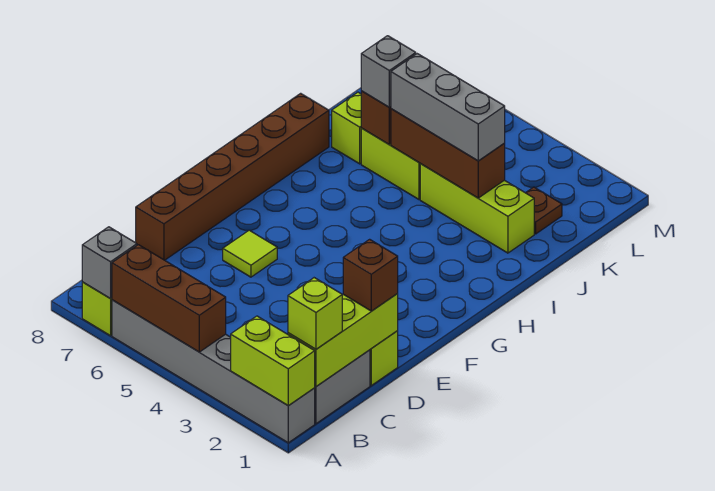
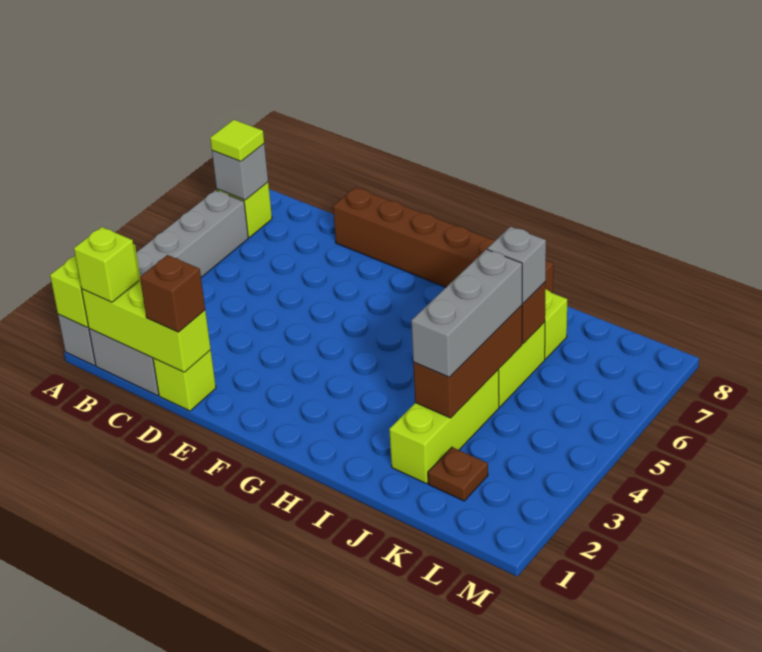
brown brick A4:A6 level 2 -> none
lime tile E6 level 1 -> lime tile A7 level 3

